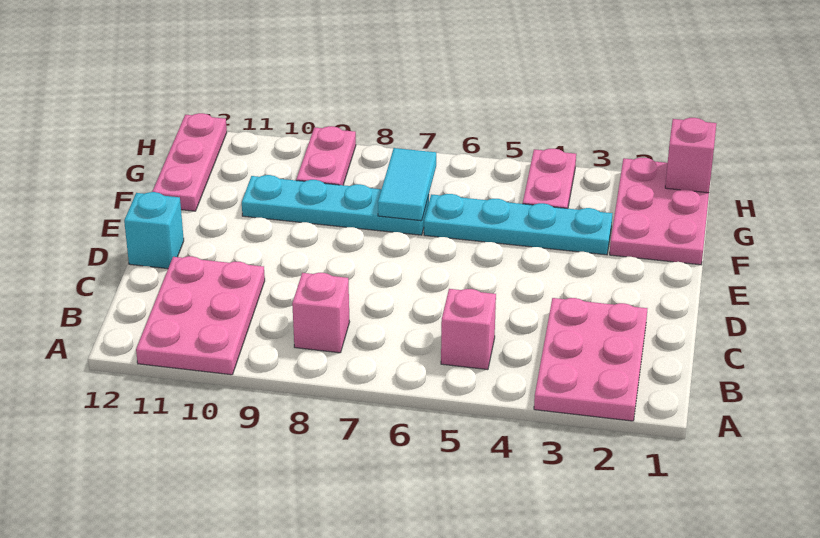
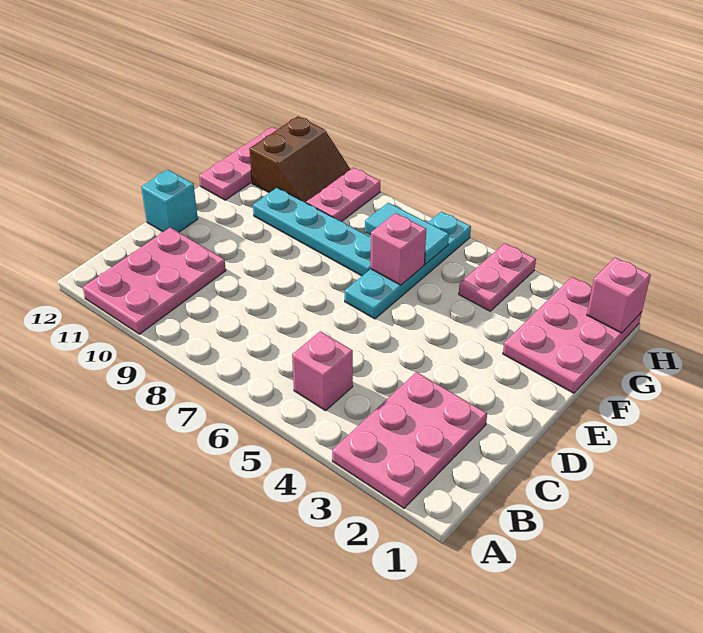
pink brick B8 level 1 -> pink brick F6 level 2
cyan plate F3:F6 level 1 -> cyan plate E6:H6 level 1
cyan tile F7:G7 level 2 -> cyan tile G6:G7 level 2
none -> brown slope G10:H11 level 1 top 11

